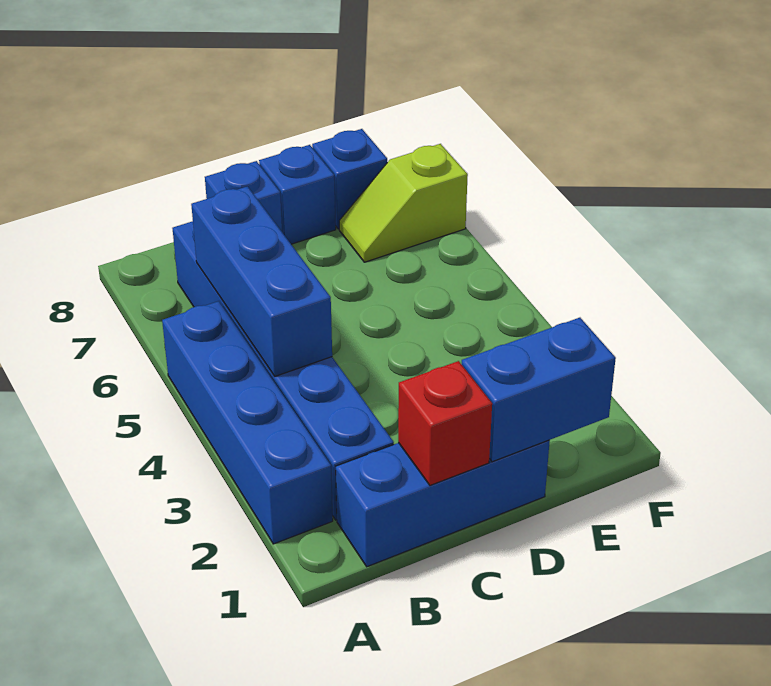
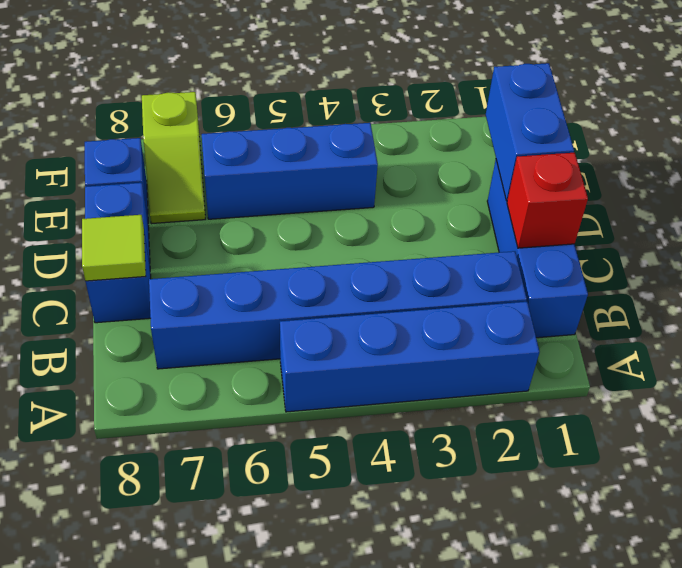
blue brick B4:B6 level 2 -> blue brick E4:E6 level 1
none -> lime tile C8 level 2

